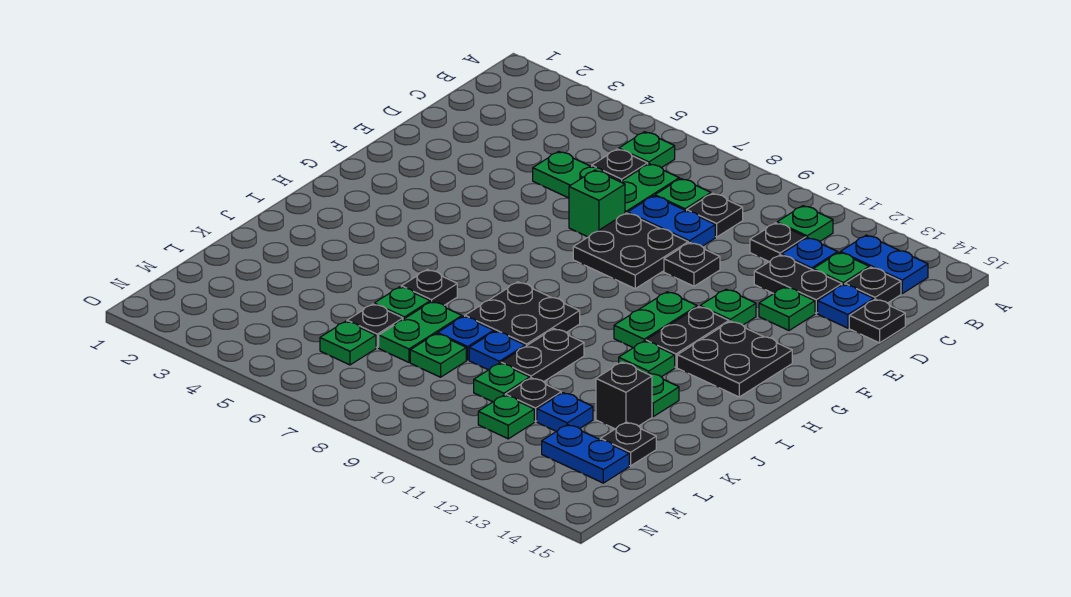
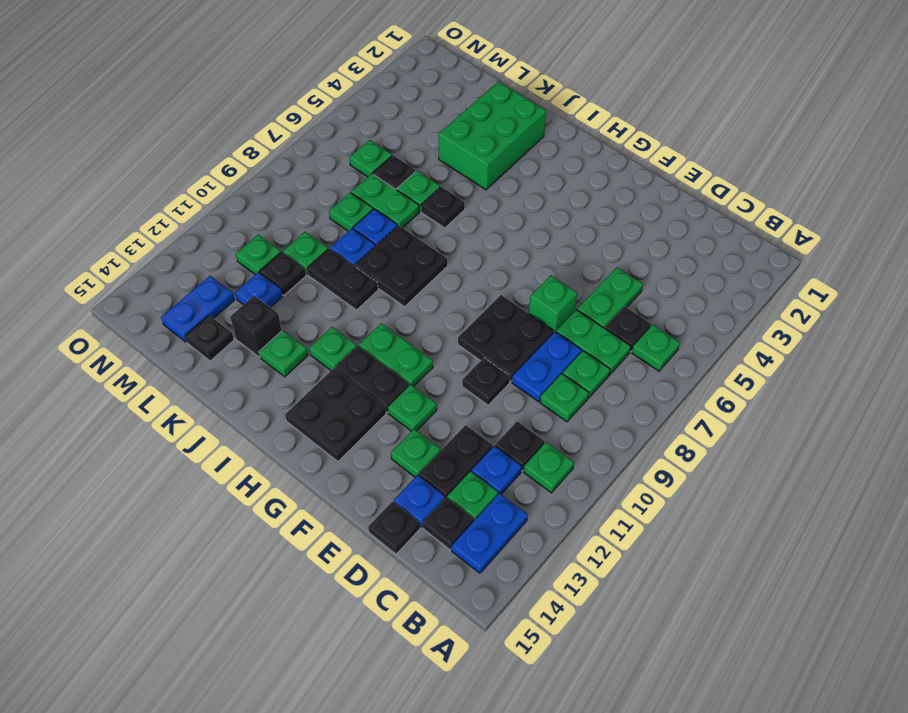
black plate C9 level 1 -> green plate C9 level 1
none -> green brick J2:K4 level 1

